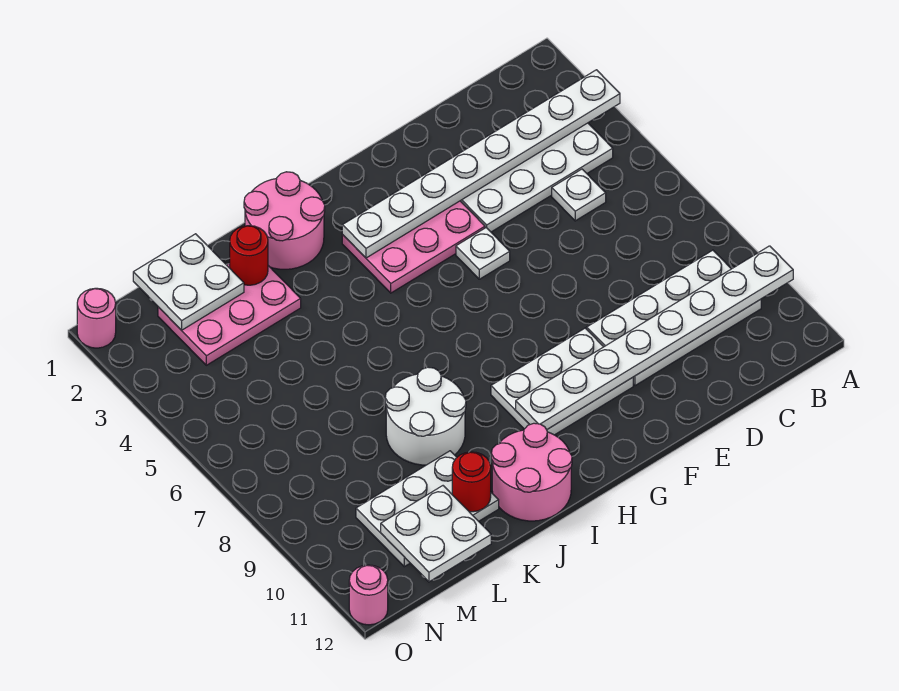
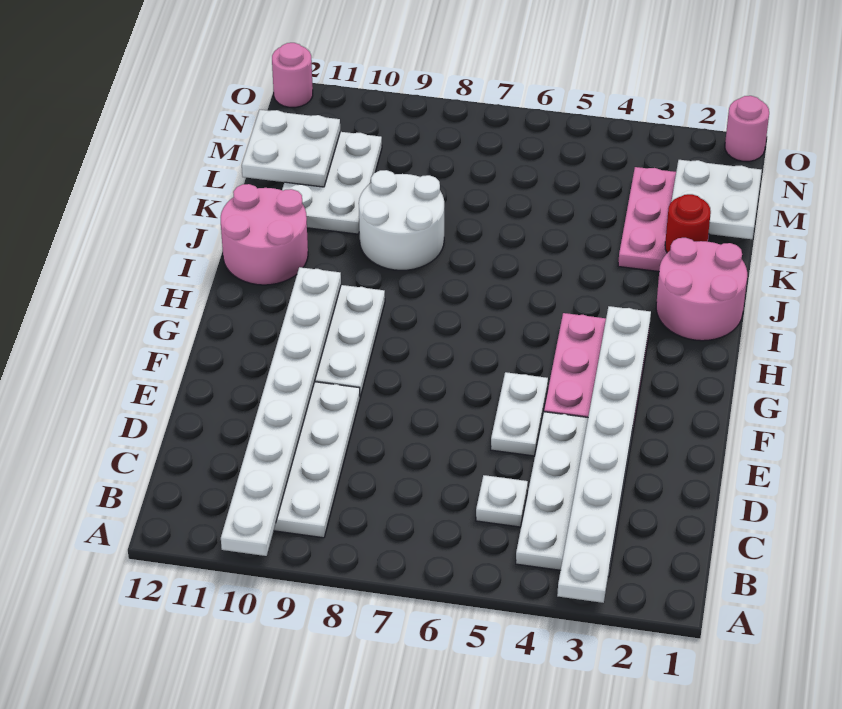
white plate F5 level 1 -> white plate E5:F5 level 1
red round brick K11 level 2 -> none

